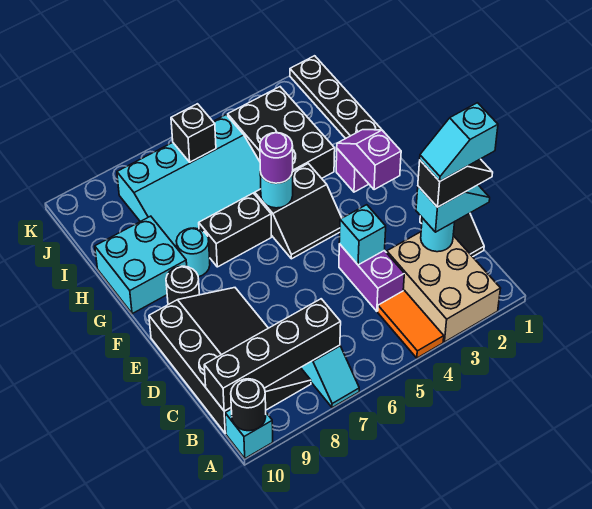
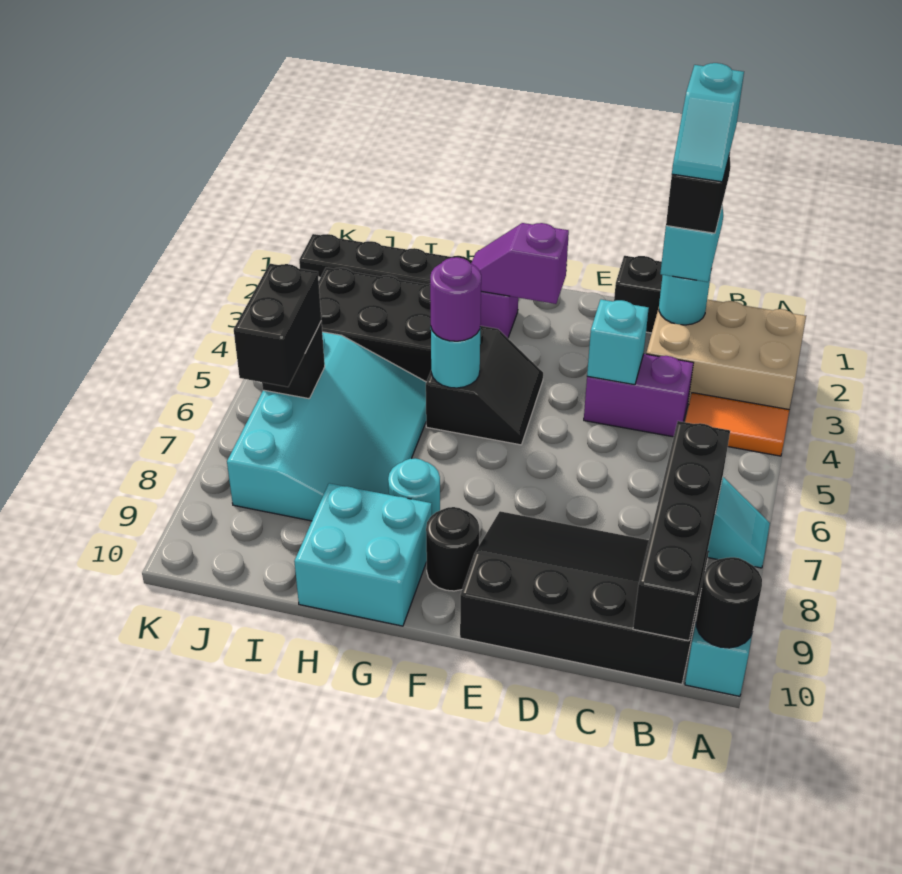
black brick G6:G7 level 1 -> black brick J6:J7 level 3

